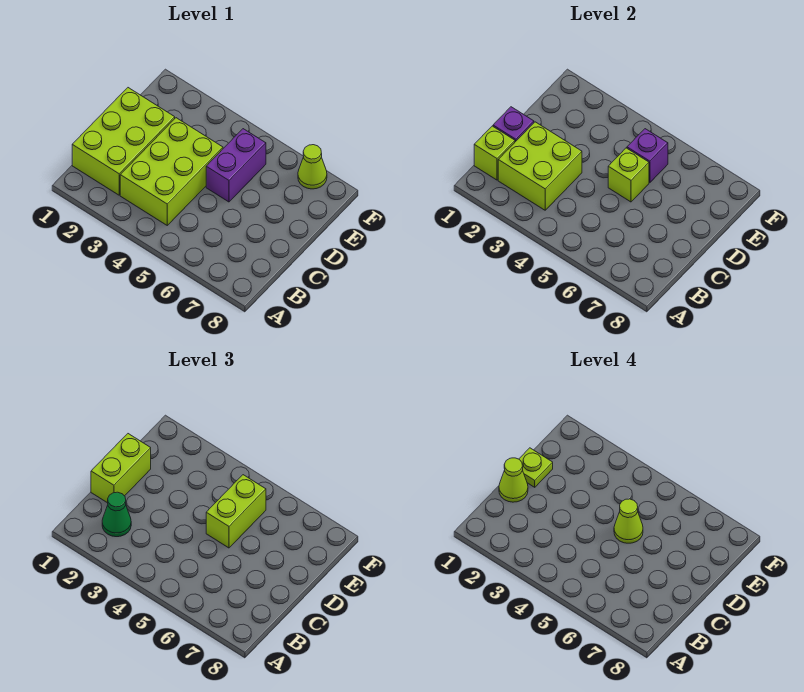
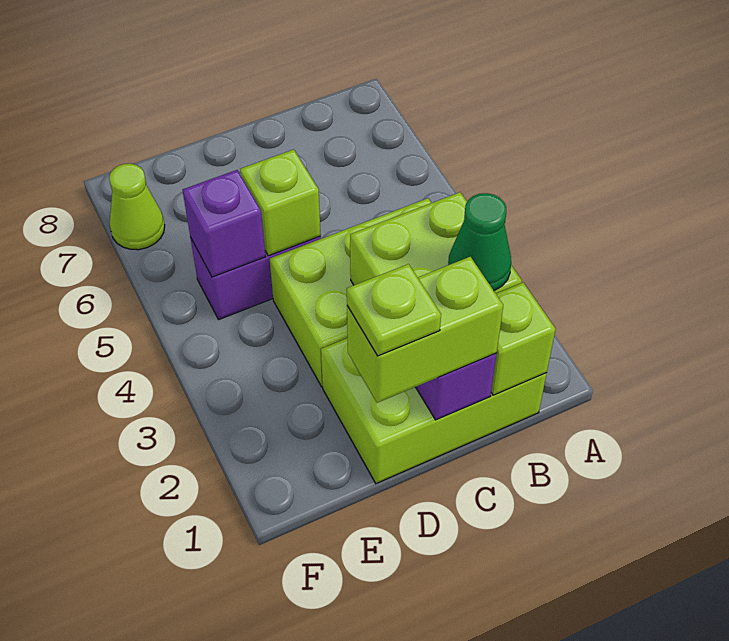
lime cone C1 level 4 -> none
lime brick D5:E5 level 3 -> none
lime cone D5 level 4 -> none

